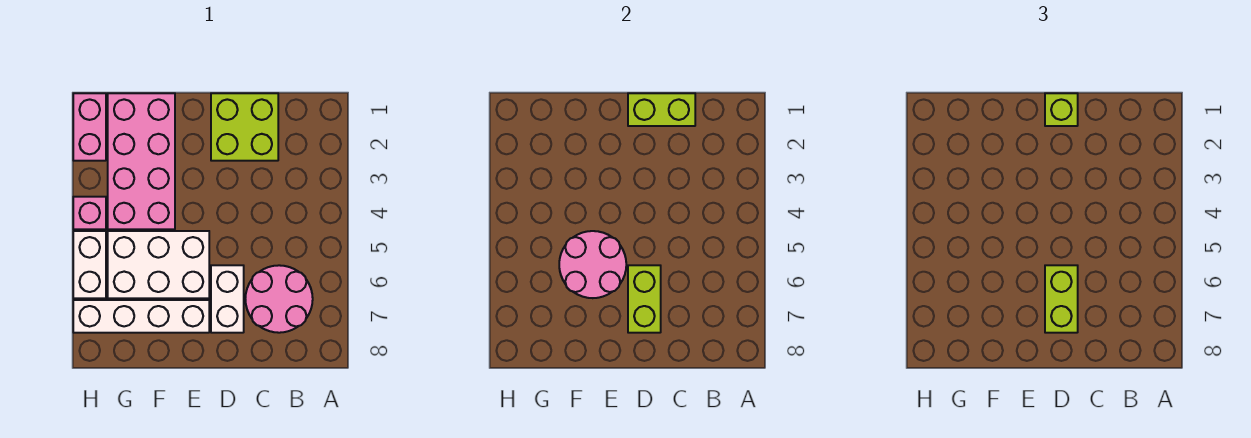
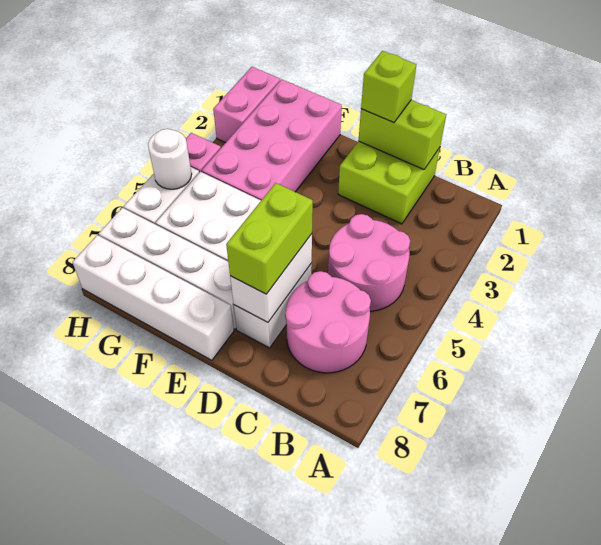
lime brick D6:D7 level 2 -> white brick D6:D7 level 2
pink round brick E5:F6 level 2 -> pink round brick B4:C5 level 1
none -> white brick E8:H8 level 1
none -> white round brick H5 level 2

